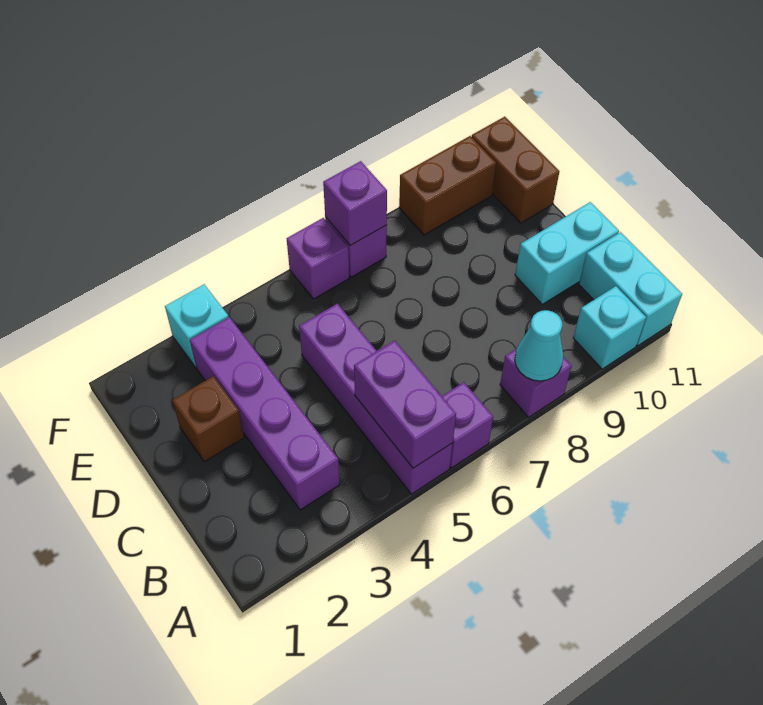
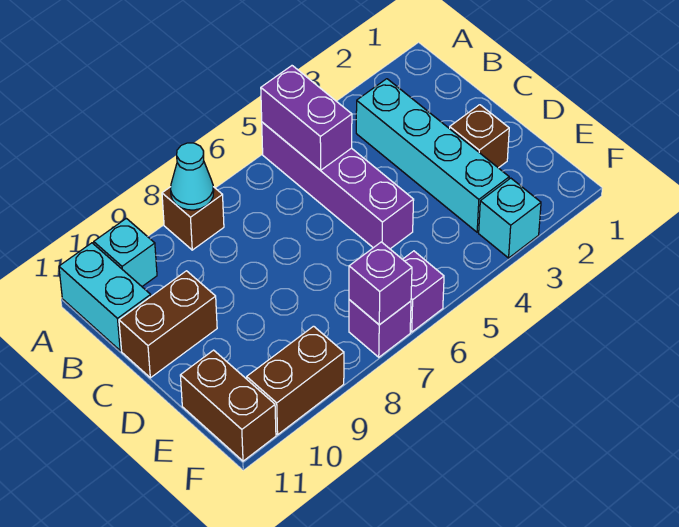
purple brick A6 level 1 -> none
purple brick A8 level 1 -> brown brick A8 level 1
purple brick B3:E3 level 1 -> cyan brick B3:E3 level 1
cyan brick C10:C11 level 1 -> brown brick C10:C11 level 1

